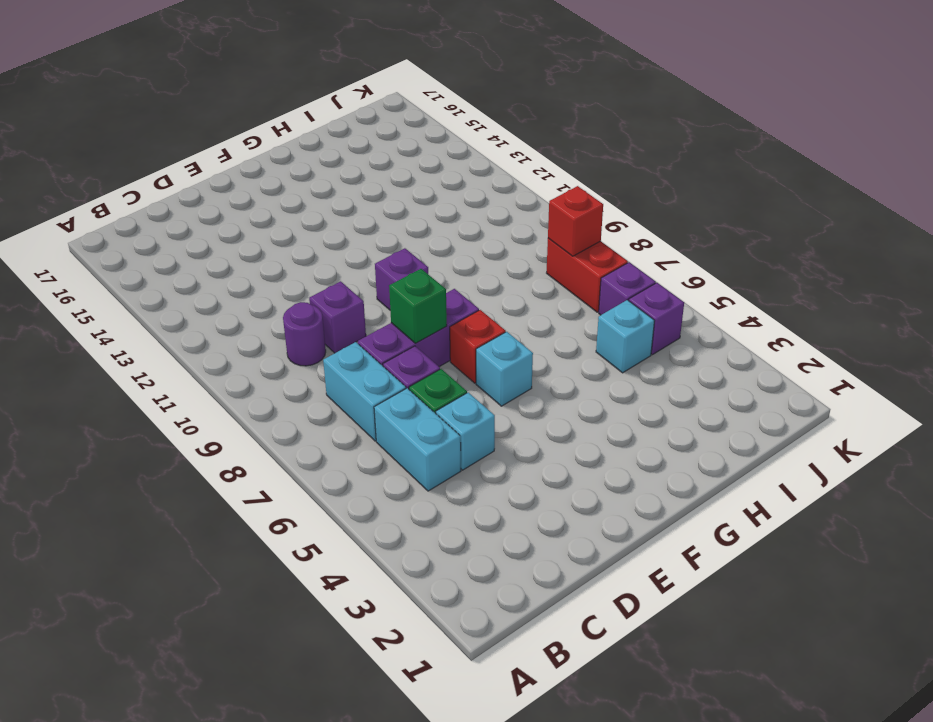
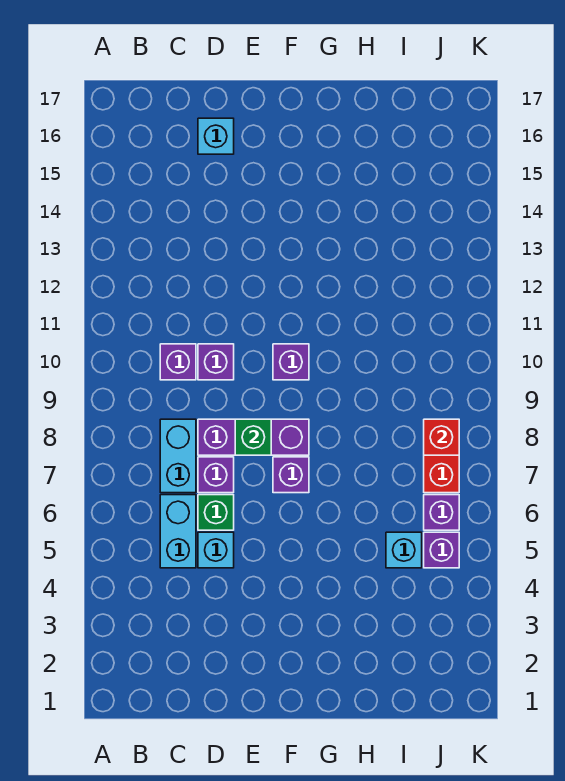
purple round brick C10 level 1 -> purple brick C10 level 1
cyan brick F6 level 1 -> cyan brick D16 level 1
red brick F7 level 1 -> purple brick F7 level 1

